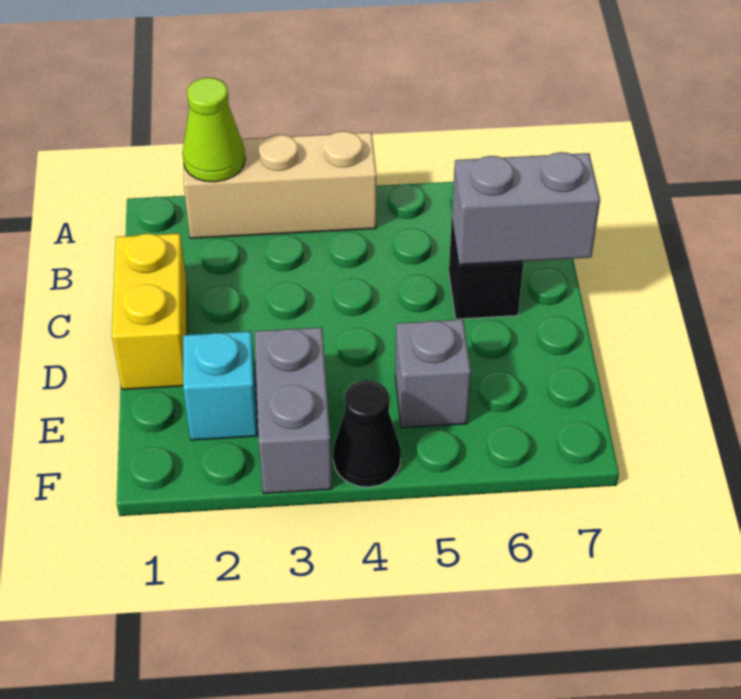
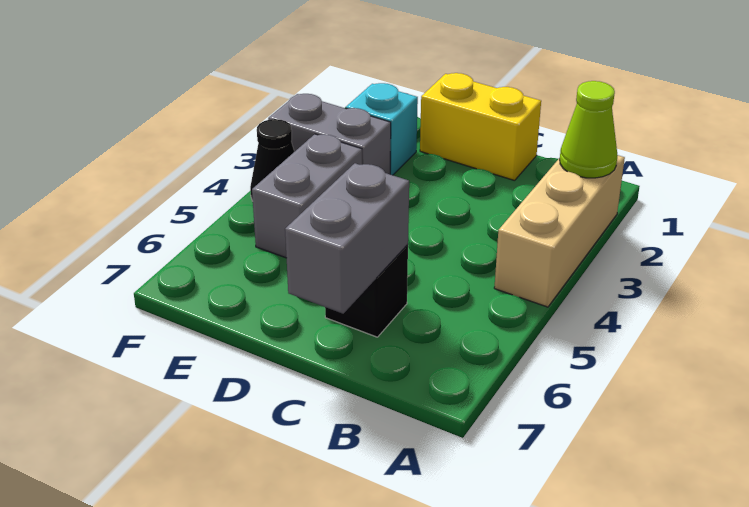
grey brick E5 level 1 -> grey brick E4:E5 level 1

